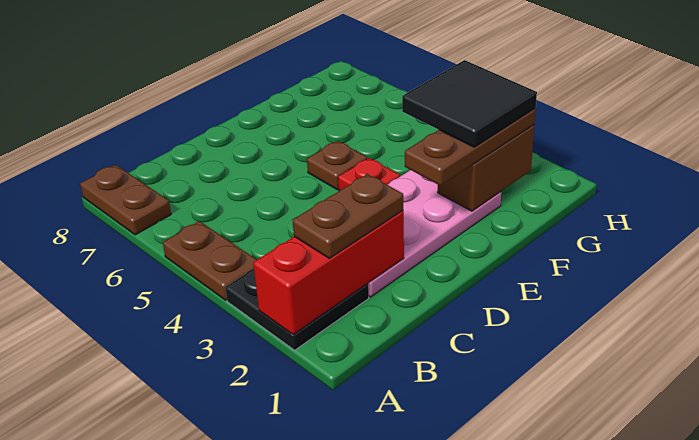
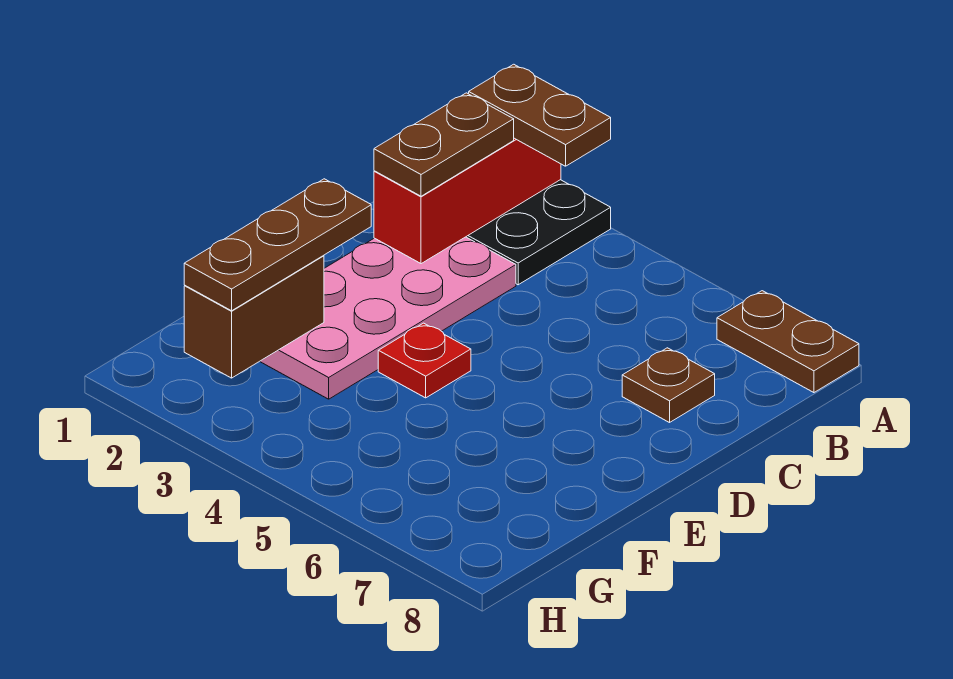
brown plate A4:A5 level 1 -> brown plate A2:A3 level 3
brown plate E5 level 1 -> brown plate C7 level 1
black tile F2:G3 level 4 -> none

